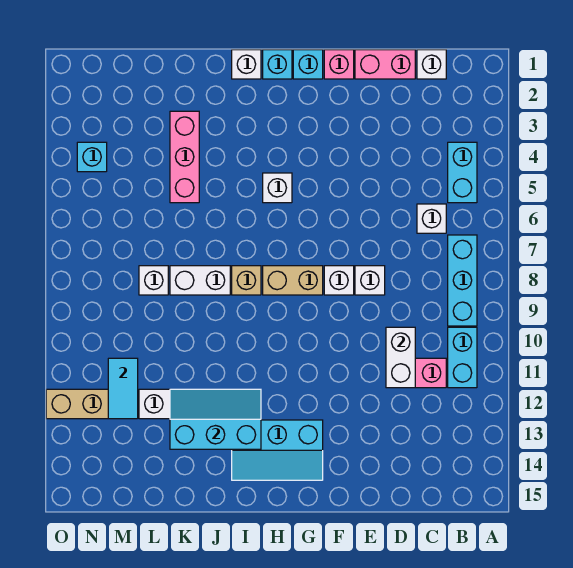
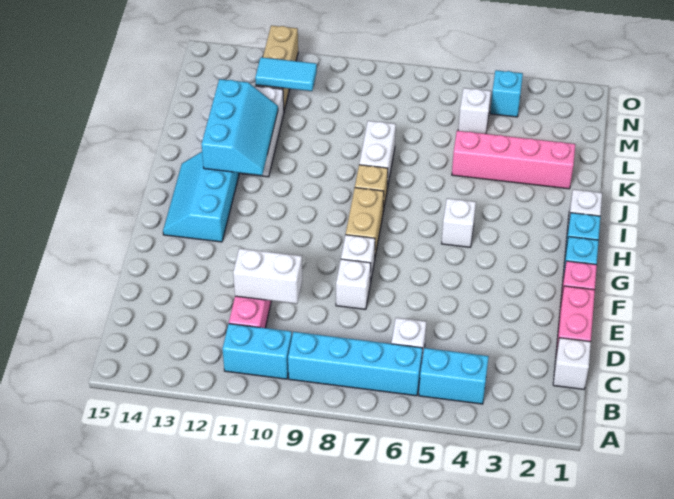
cyan brick B7:B9 level 1 -> cyan brick B6:B9 level 1
pink brick K3:K5 level 1 -> pink brick K2:K5 level 1
white brick L8 level 1 -> white brick M5 level 1

